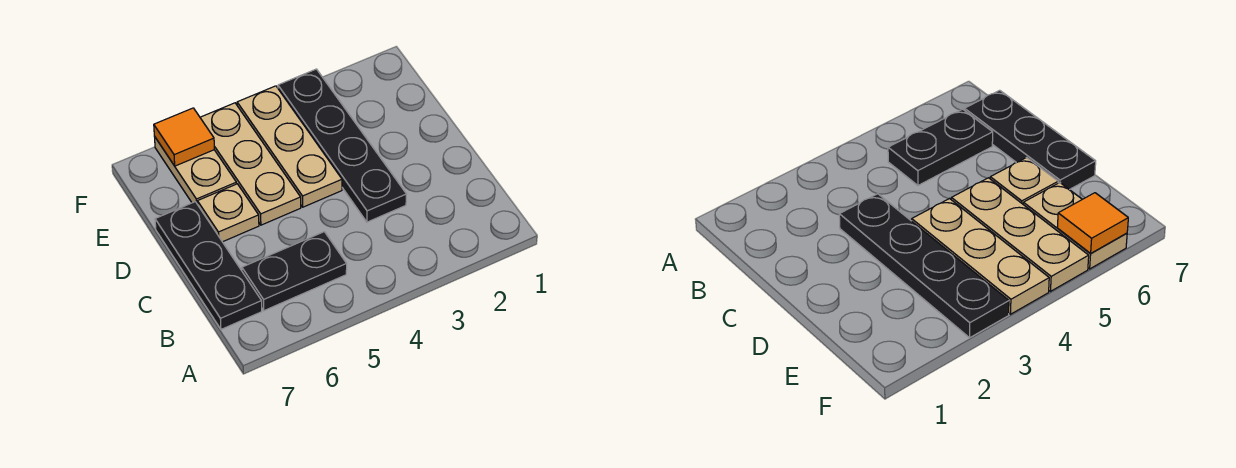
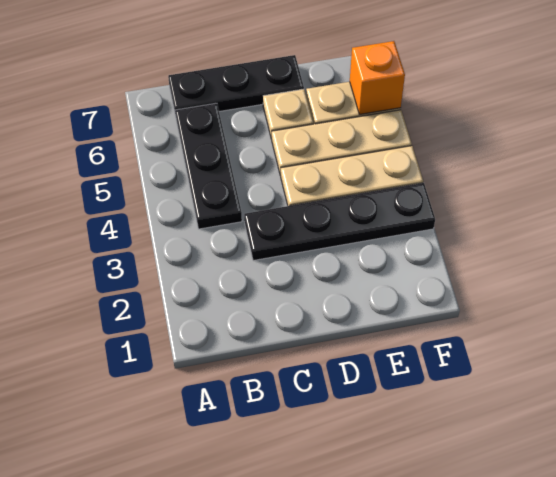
black plate B5:B6 level 1 -> black plate B4:B6 level 1
orange tile F6 level 2 -> orange brick F6 level 2

